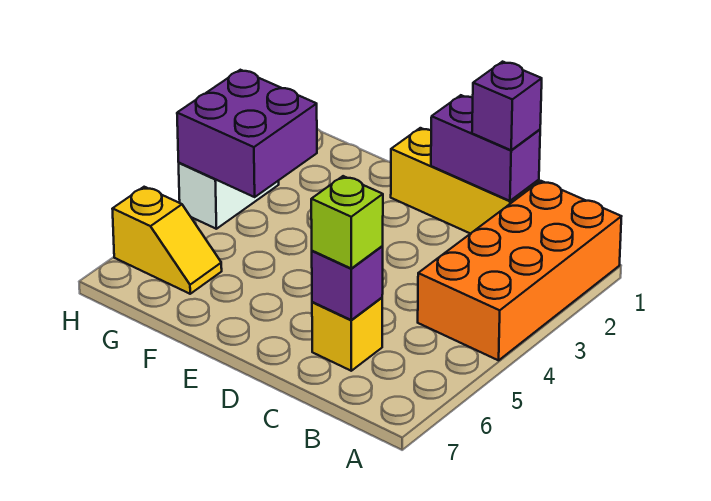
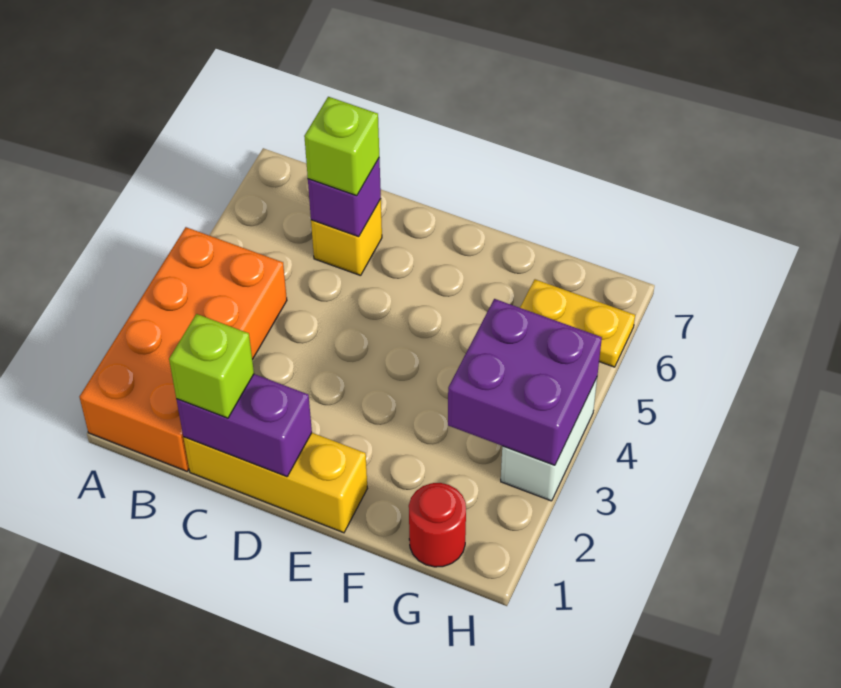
purple brick C1 level 3 -> lime brick C1 level 3
none -> red round brick G1 level 1
yellow slope G6:H6 level 1 top H -> yellow plate G6:H6 level 1

